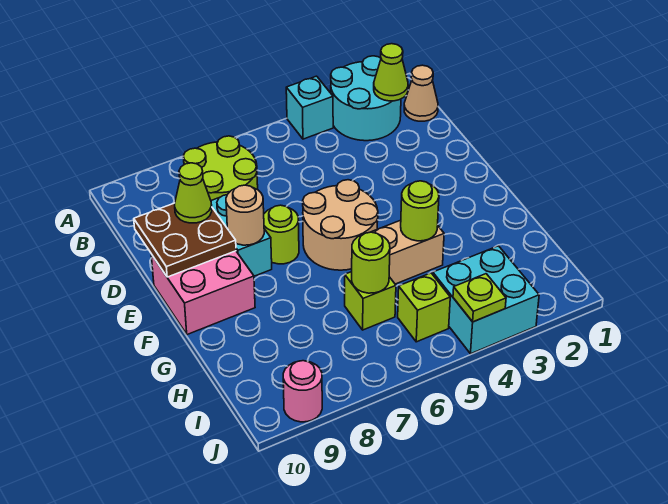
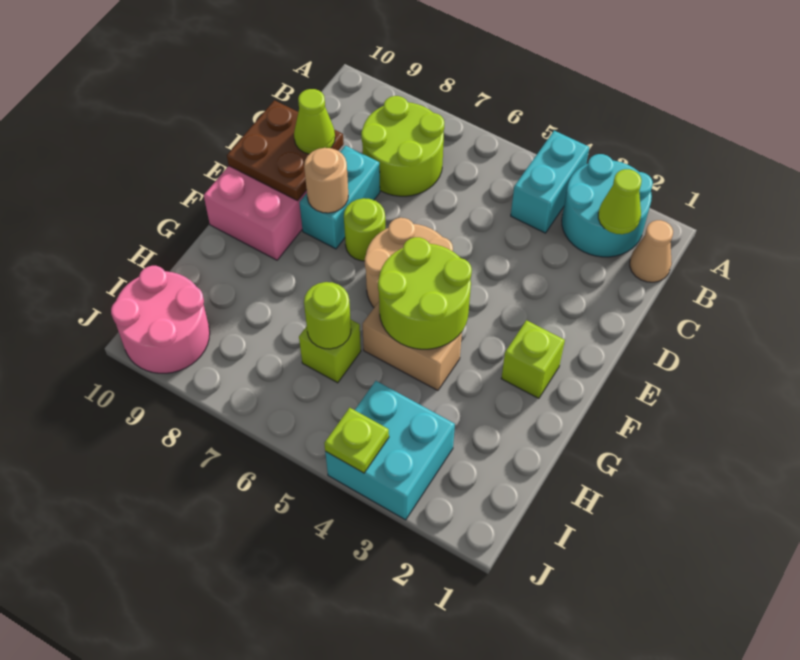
cyan brick A4 level 1 -> cyan brick A4:B4 level 1
lime round brick G4 level 2 -> lime round brick F4:G5 level 2
lime brick I5 level 1 -> lime brick F2 level 1
pink round brick J9 level 1 -> pink round brick I9:J10 level 1

